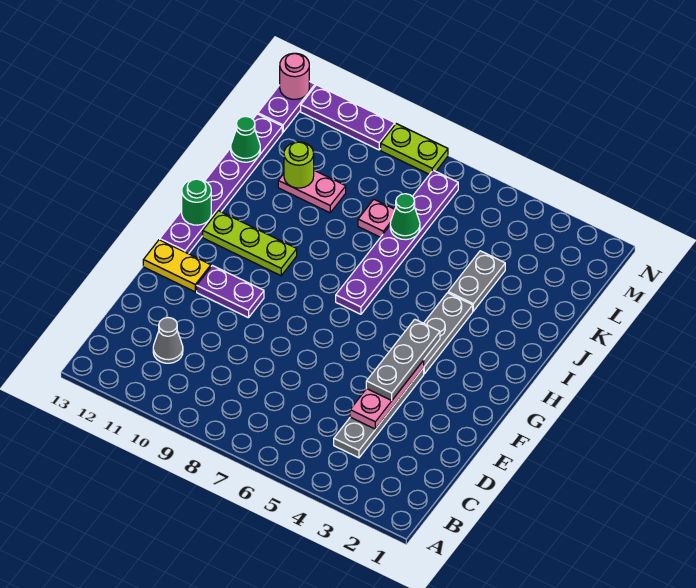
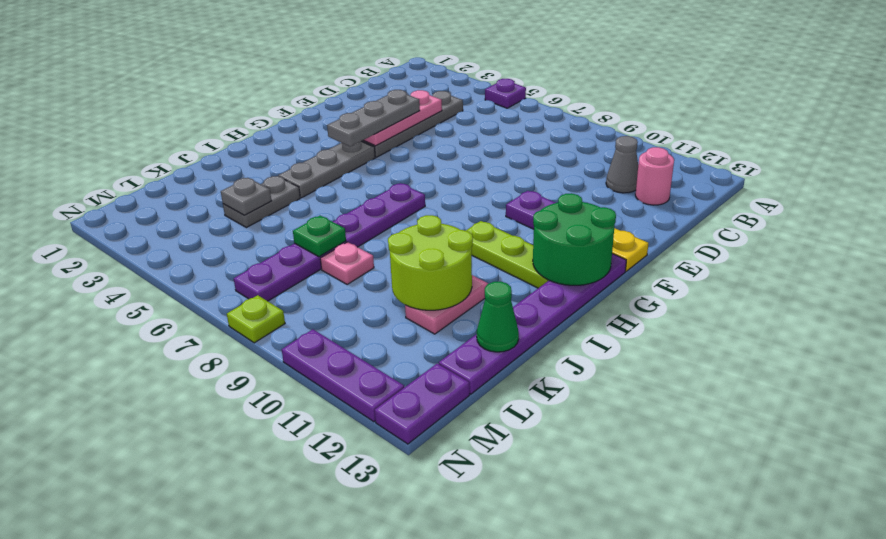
none -> purple plate A5 level 1
green round brick H13 level 2 -> green round brick G12:H13 level 2
none -> grey plate K4 level 2
green cone K7 level 2 -> green plate K7 level 2
pink plate K10:K11 level 1 -> pink plate J11:K11 level 1
lime round brick K11 level 2 -> lime round brick J10:K11 level 2
lime plate N8:N9 level 1 -> lime plate N8 level 1
pink round brick N13 level 2 -> pink round brick C12 level 1

